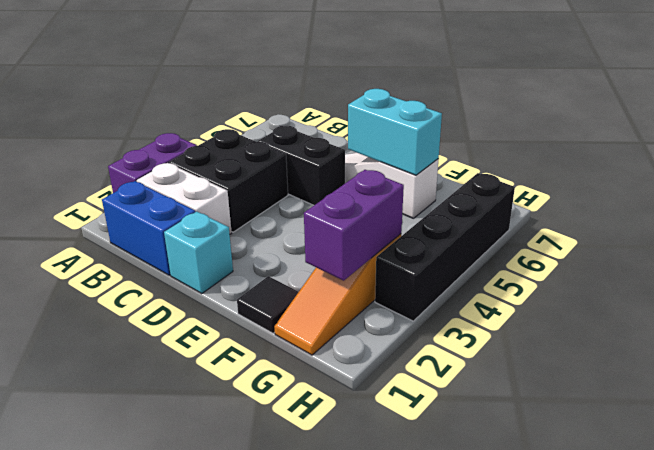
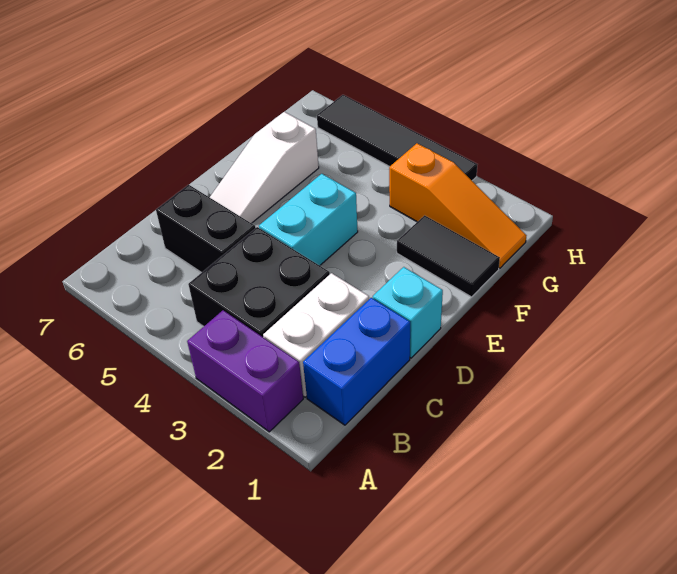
black brick C5:D5 level 1 -> black brick C5:C6 level 1
cyan brick E6:F6 level 2 -> cyan brick D4:E4 level 1
black tile F1 level 1 -> black tile F1:F2 level 1
purple brick G2:G3 level 2 -> none
black brick H3:H6 level 1 -> black tile H3:H6 level 1

